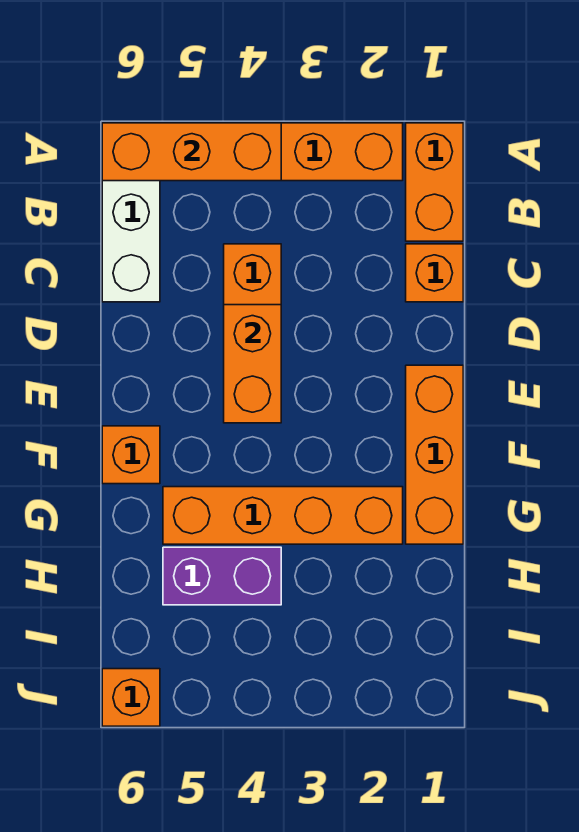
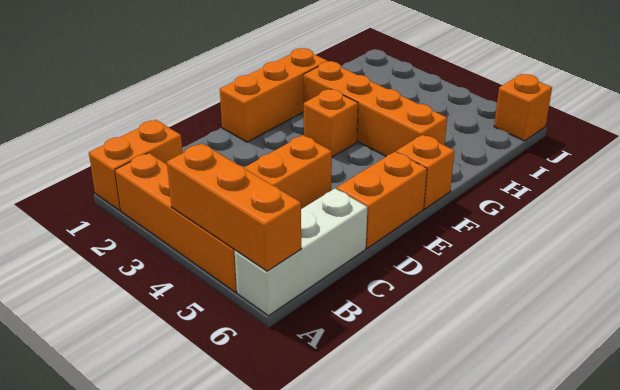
orange brick C1 level 1 -> orange brick F3 level 1
orange brick D4:E4 level 2 -> orange brick D6:E6 level 1
purple brick H4:H5 level 1 -> none

